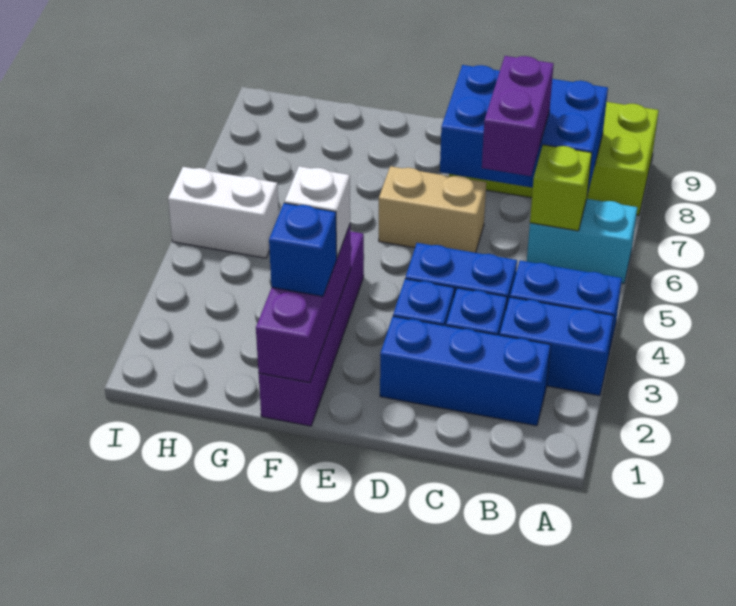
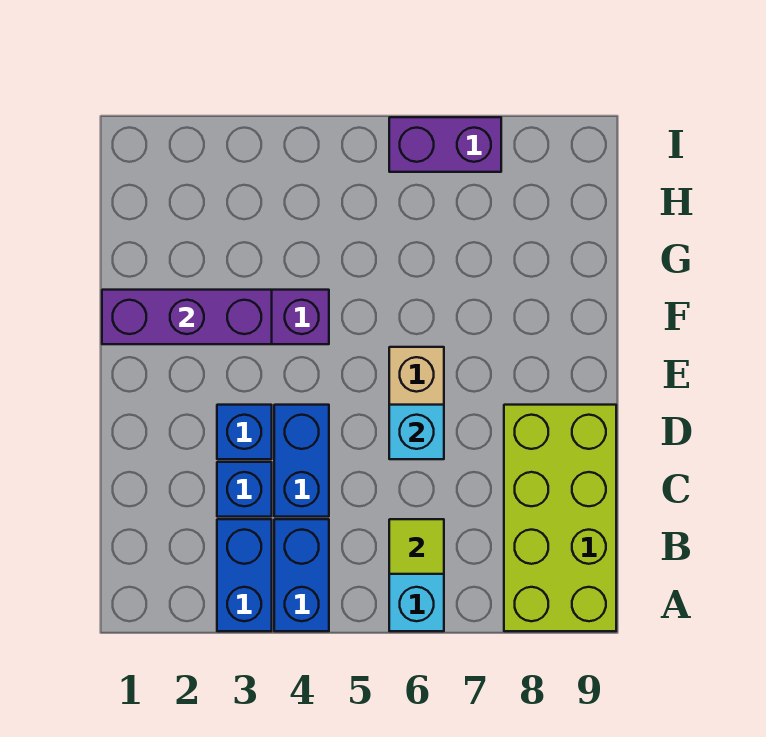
blue brick B2:D2 level 1 -> none
lime brick B6 level 2 -> lime tile B6 level 2
blue brick B7:D8 level 2 -> none
purple brick C6:C7 level 3 -> purple brick I6:I7 level 1
none -> cyan brick D6 level 2
blue brick F2 level 3 -> none
white brick F3 level 3 -> none
white brick H5:I5 level 1 -> none

